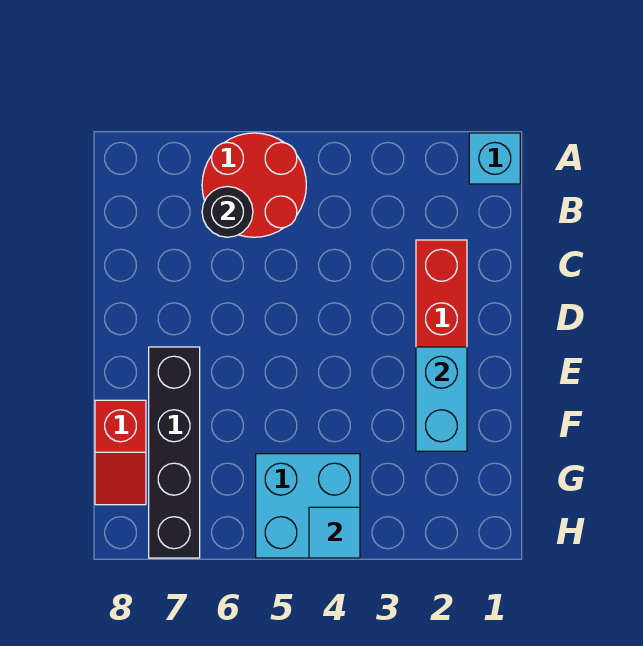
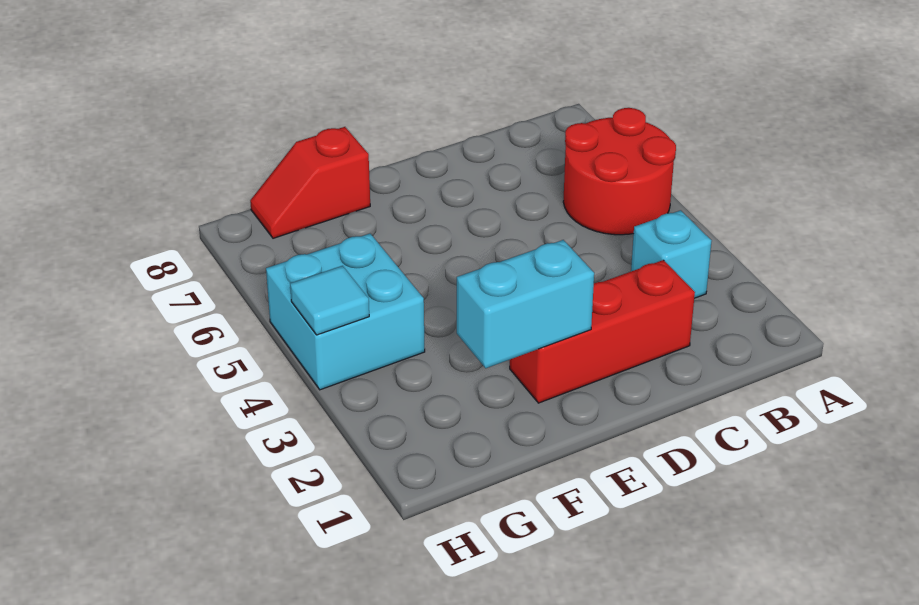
cyan brick A1 level 1 -> cyan brick B3 level 1
black round brick B6 level 2 -> none
black brick E7:H7 level 1 -> none

